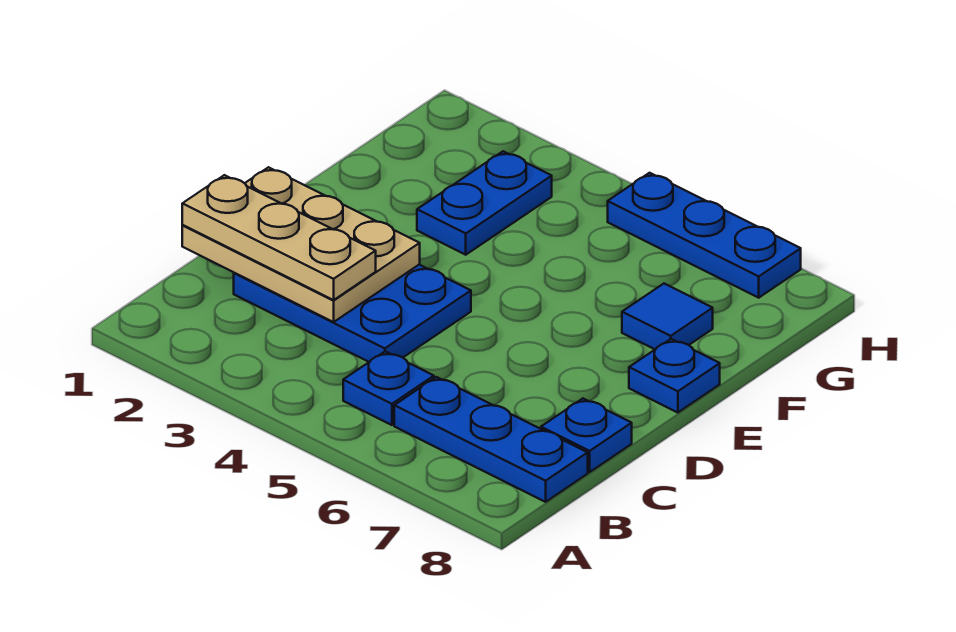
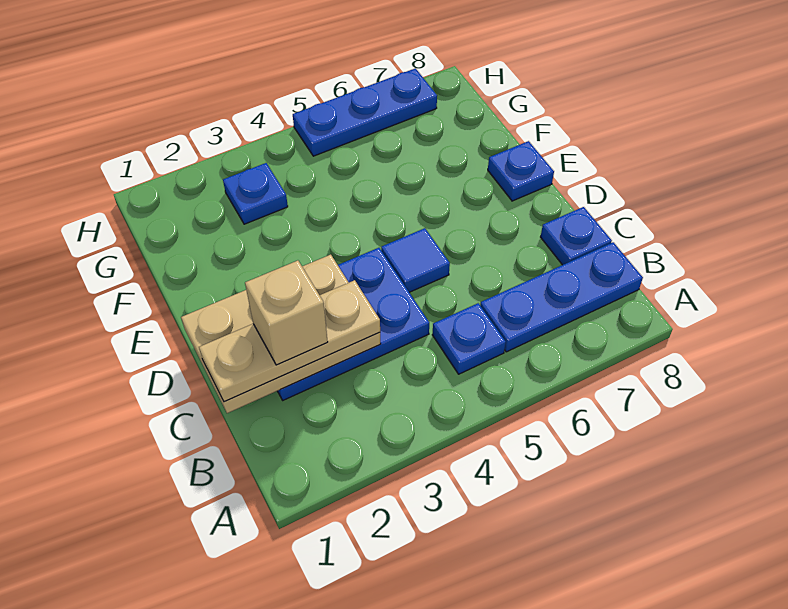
none -> tan brick C2 level 4
blue plate F3:G3 level 1 -> blue plate G3 level 1
blue tile F7 level 1 -> blue tile D5 level 1

